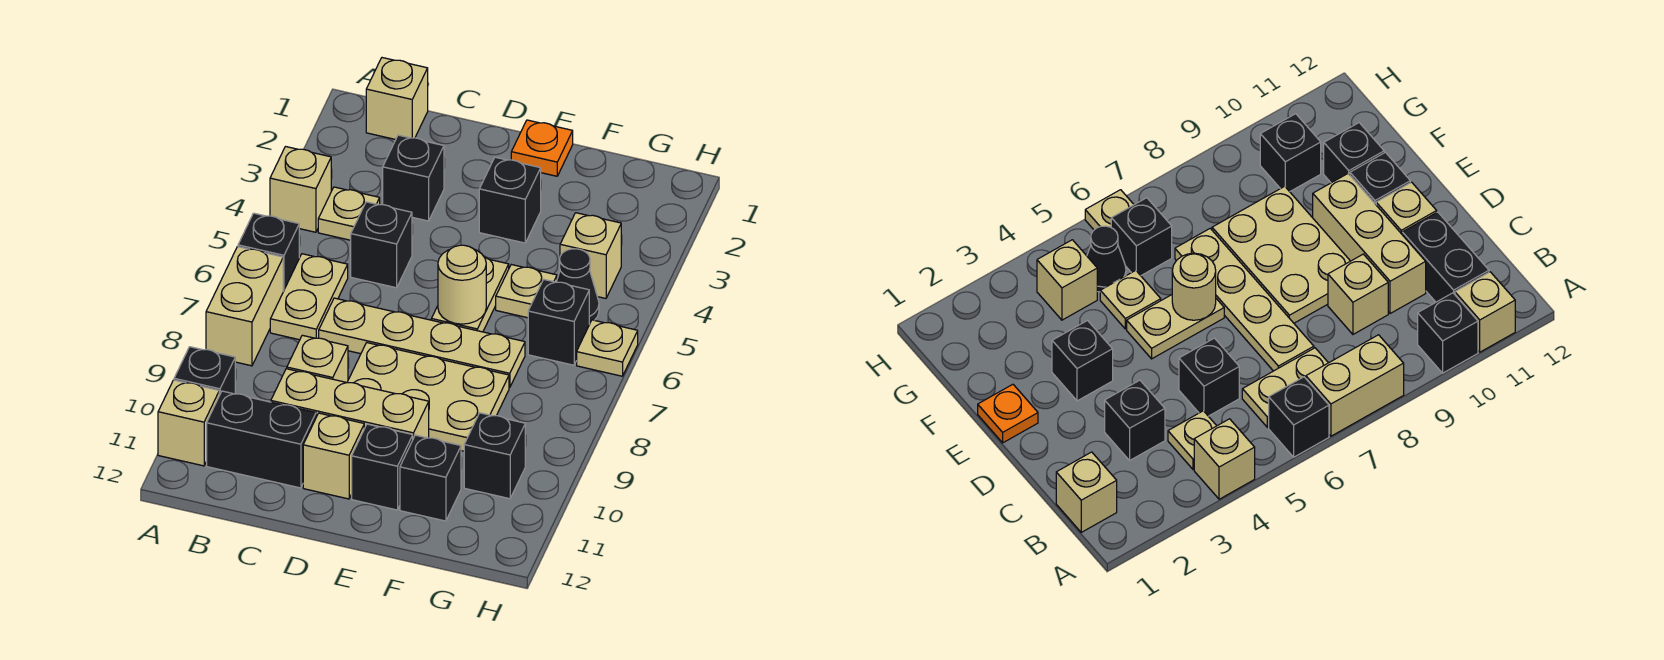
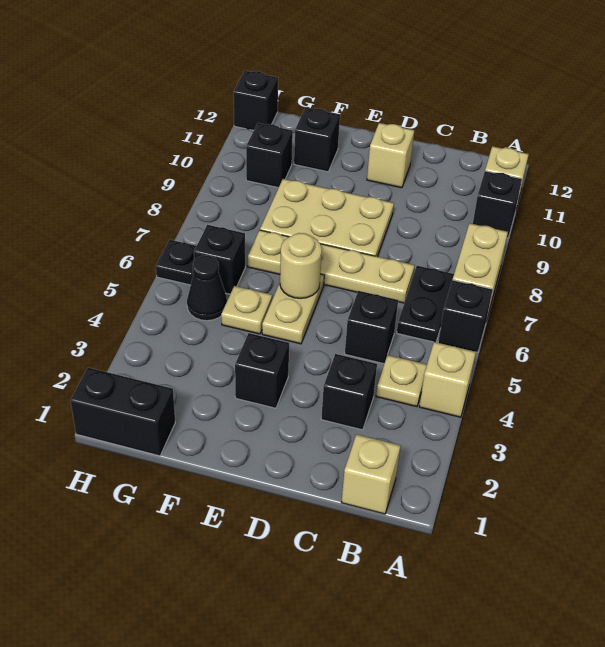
tan plate B6:B7 level 1 -> black plate B6:B7 level 1
black brick B11:C11 level 1 -> black brick G1:H1 level 1
tan brick C9 level 1 -> none
tan brick C10:E10 level 1 -> none
orange plate E1 level 1 -> none
black brick E11 level 1 -> black brick H12 level 1
tan brick G4 level 1 -> none
tan plate H6 level 1 -> black plate H6 level 1

